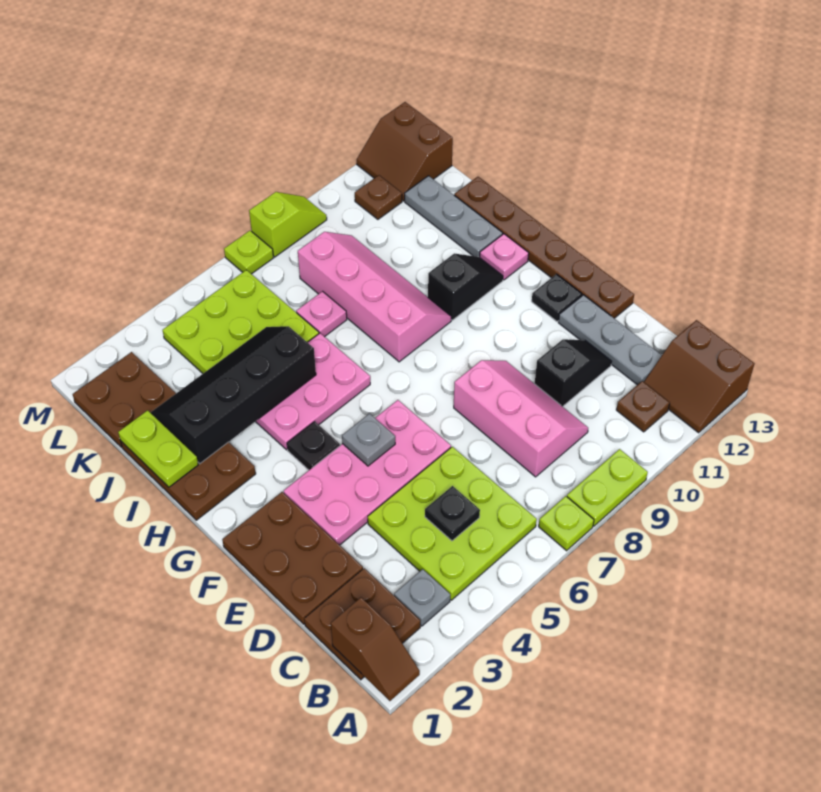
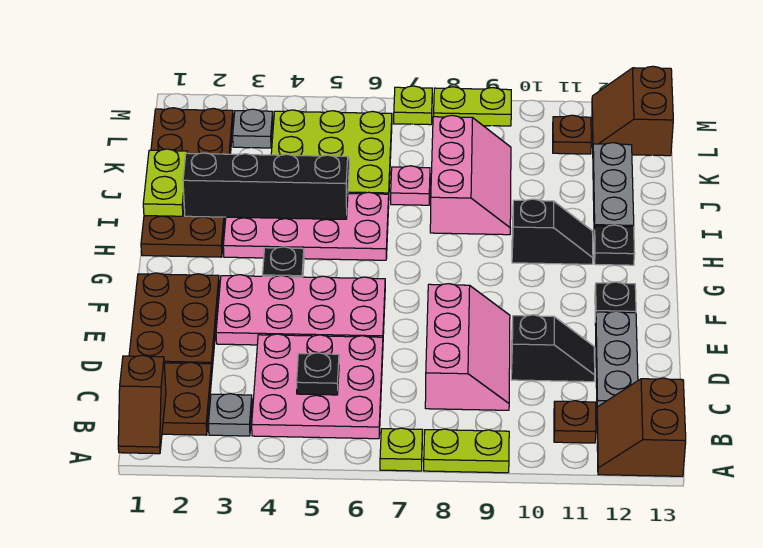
lime plate B4:D6 level 1 -> pink plate B4:D6 level 1
brown plate E13:J13 level 1 -> none
grey plate F5 level 2 -> grey plate L3 level 1
pink plate H4:I6 level 1 -> pink plate H3:I6 level 1
pink slope H8:K9 level 1 top 8 -> pink slope I8:K9 level 1 top 8
pink plate H12 level 1 -> black plate H12 level 1
lime slope M8:M9 level 1 top 8 -> lime plate M8:M9 level 1

